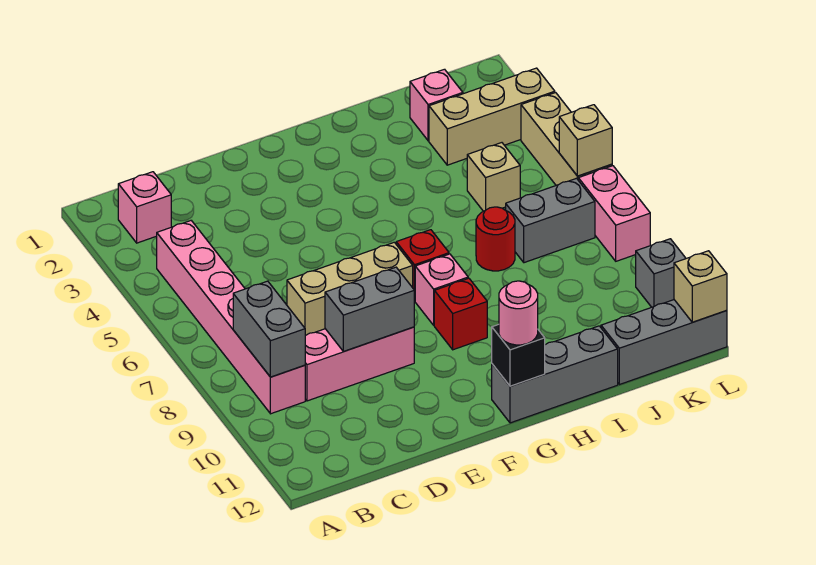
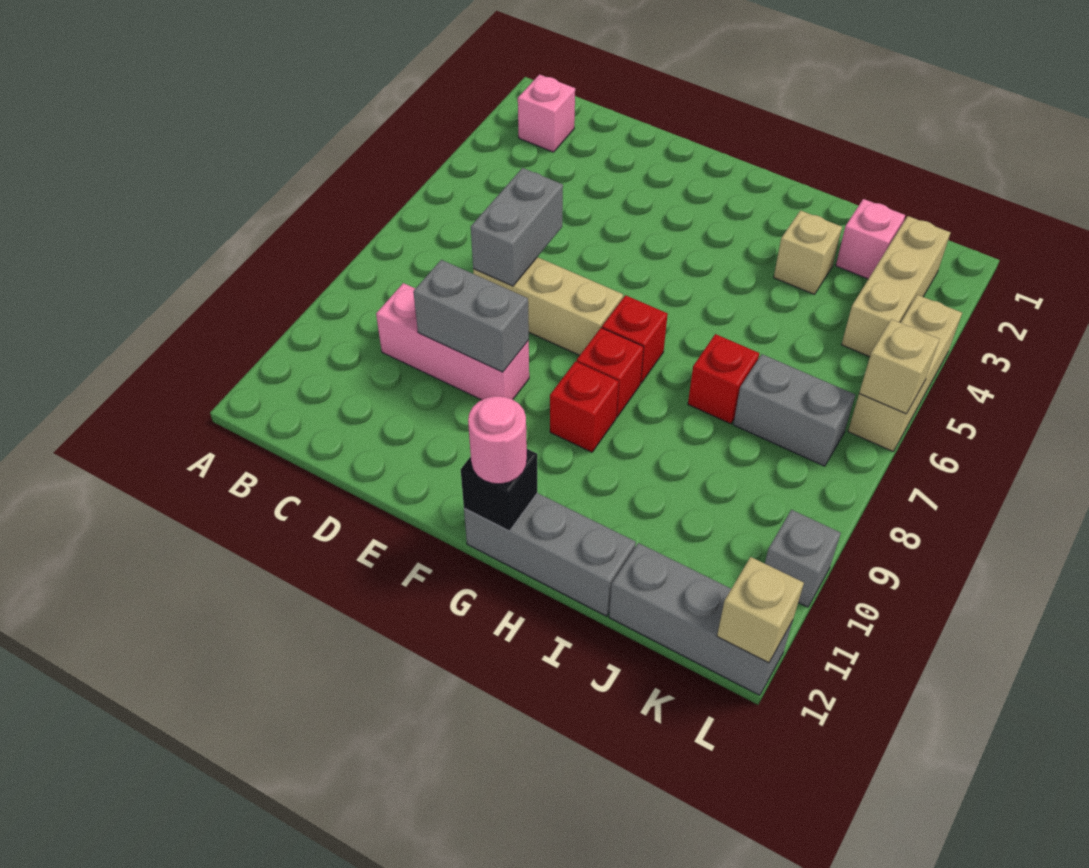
pink brick B4:B9 level 1 -> none
grey brick B8:B9 level 2 -> grey brick D6:D7 level 2
pink brick G8 level 1 -> red brick G8 level 1
red round brick I7 level 1 -> red brick I7 level 1
tan brick J3:L3 level 1 -> tan brick K2:K4 level 1
tan brick J5 level 1 -> tan brick I3 level 1
pink brick L7:L8 level 1 -> none

